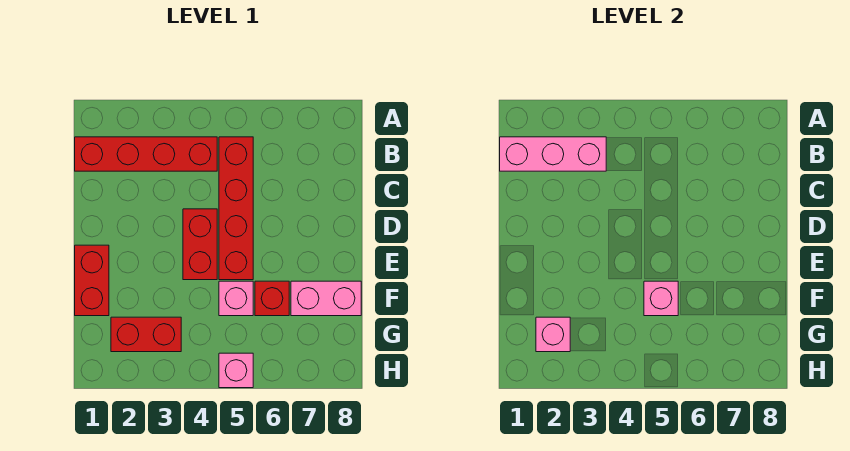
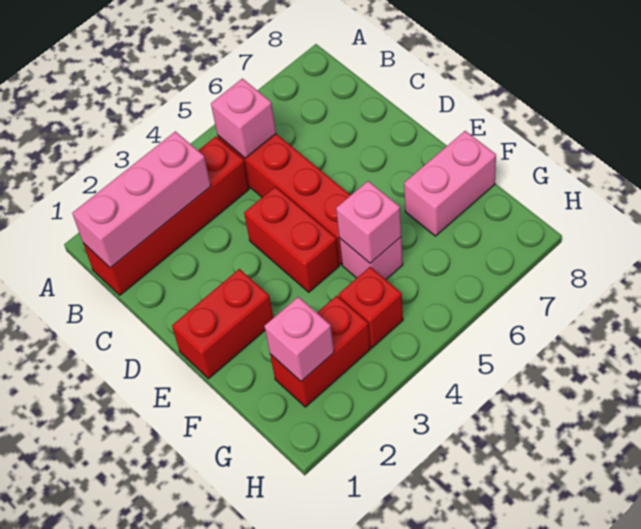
red brick E1:F1 level 1 -> red brick E1:E2 level 1
red brick F6 level 1 -> red brick G4 level 1
pink brick H5 level 1 -> pink brick B5 level 2

